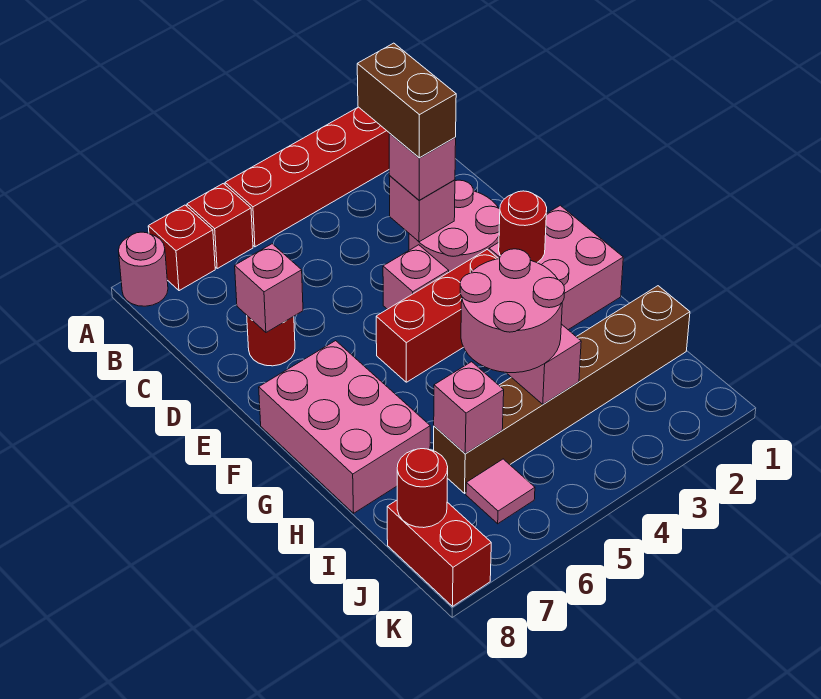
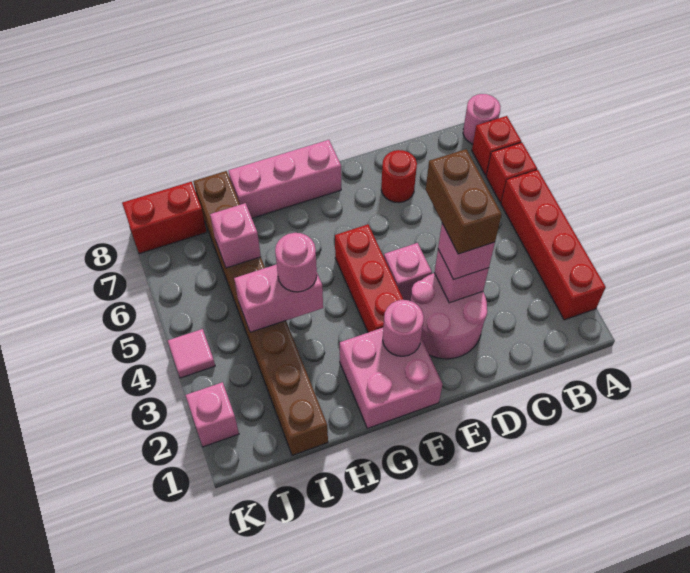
brown brick C3:D3 level 4 -> brown brick D3:D4 level 4
pink brick D7 level 2 -> pink brick K2 level 1
red round brick F2 level 2 -> pink round brick F2 level 2
pink brick F7:H8 level 1 -> pink brick F8:H8 level 1
pink round brick H4:I5 level 3 -> pink round brick H4 level 3
brown brick I1:I6 level 1 -> brown brick I1:I8 level 1
pink tile J6 level 1 -> pink tile K4 level 1
red round brick J8 level 2 -> none

